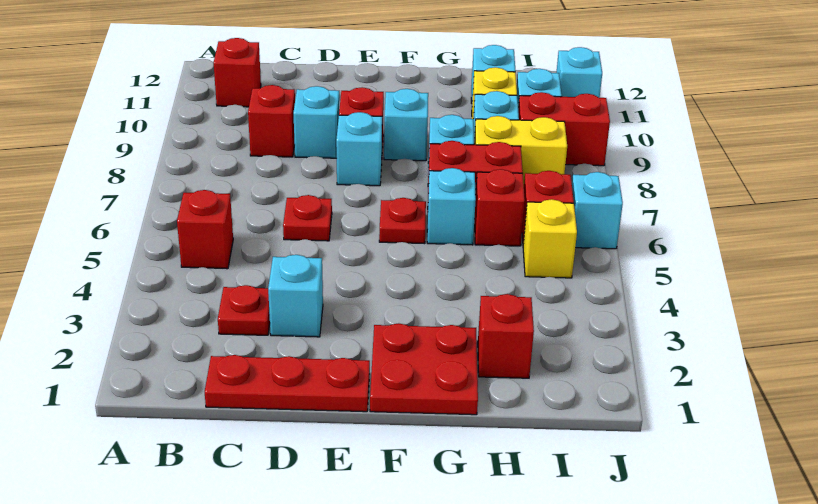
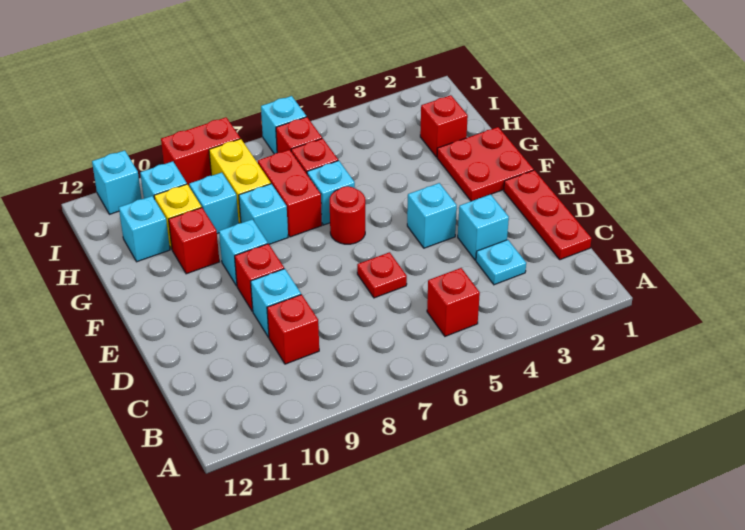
red brick B11 level 1 -> red brick G10 level 1
red plate C3 level 1 -> cyan plate C3 level 1
cyan brick E8 level 1 -> cyan brick E4 level 1
red plate F6 level 1 -> red round brick F6 level 1
yellow brick I5 level 1 -> none
red brick I9:J9 level 1 -> red brick J8:J9 level 1

